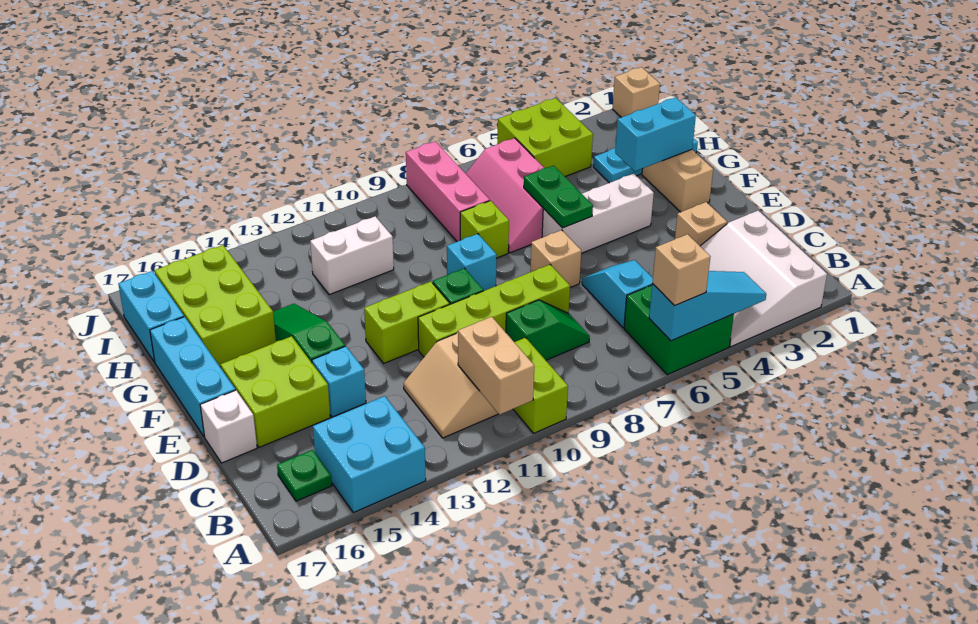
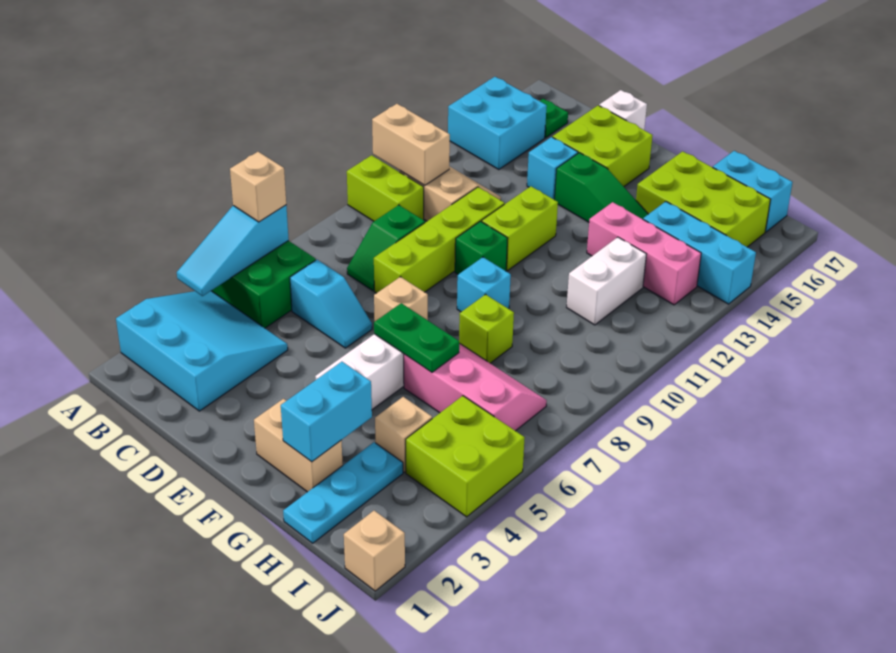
white slope A2:C4 level 1 top 2 -> cyan slope A2:C4 level 1 top 2
tan brick D3 level 1 -> tan brick H4 level 1
cyan brick E17:G17 level 1 -> cyan brick H14:J14 level 1
pink brick H8:J8 level 1 -> pink brick G13:I13 level 1

